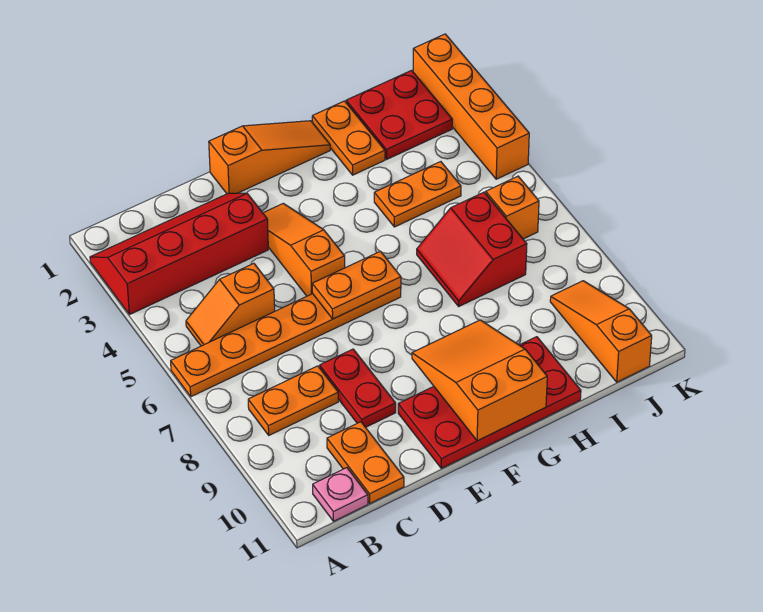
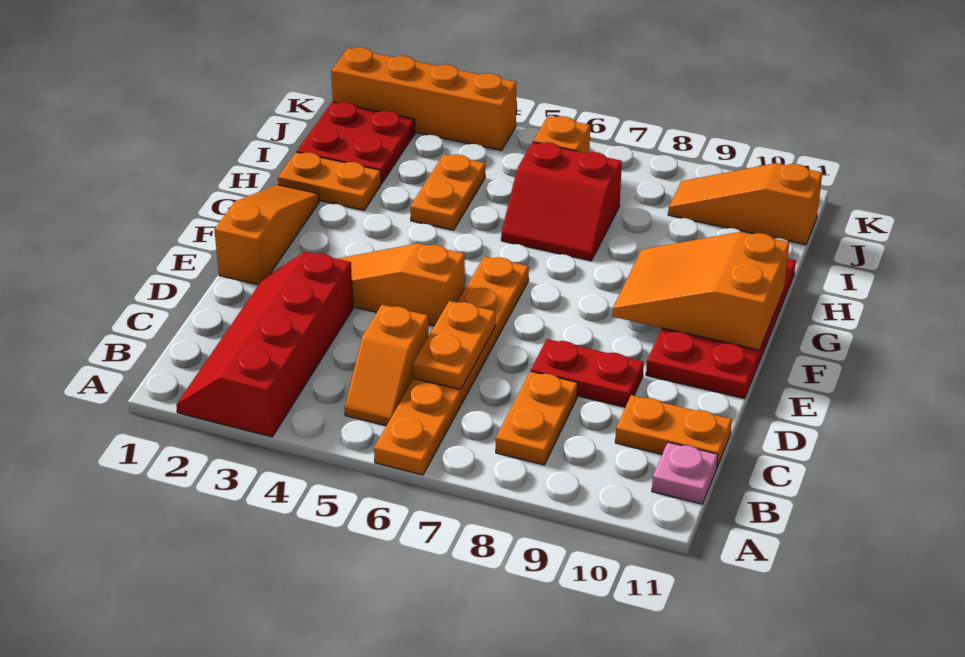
orange plate E6:F6 level 2 -> orange plate C6:D6 level 2

